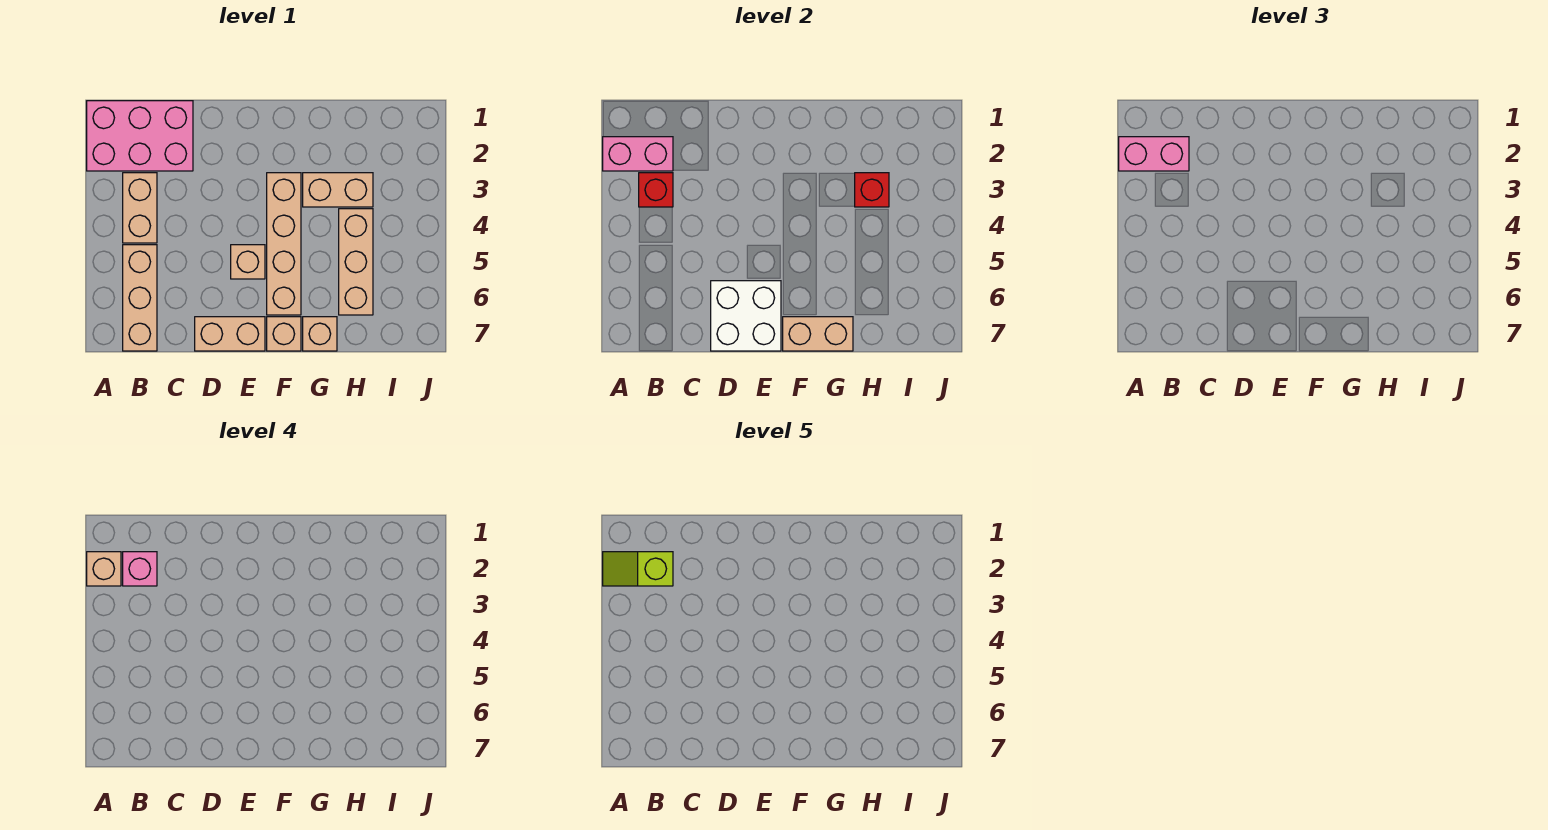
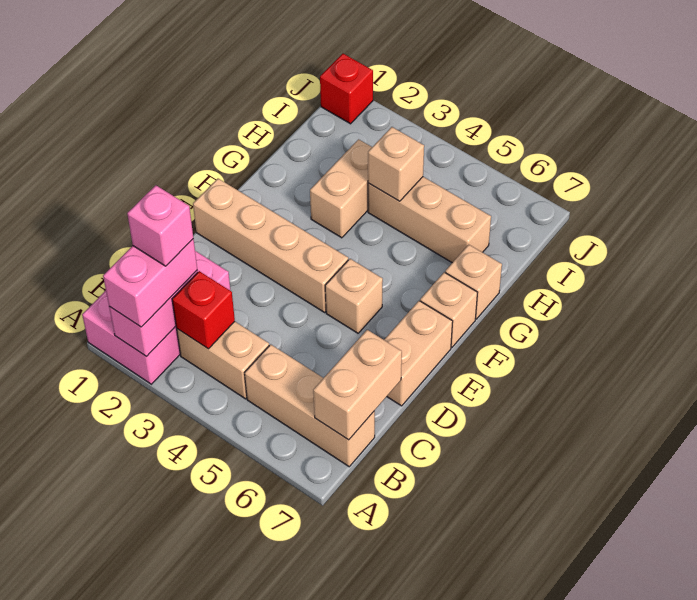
tan brick A2 level 4 -> tan brick H4 level 2
lime slope A2:B2 level 5 top B -> none
white brick D6:E7 level 2 -> none
tan brick F3:F6 level 1 -> tan brick E1:E4 level 1
tan brick F7:G7 level 2 -> tan brick B7:C7 level 2
red brick H3 level 2 -> red brick J1 level 1

